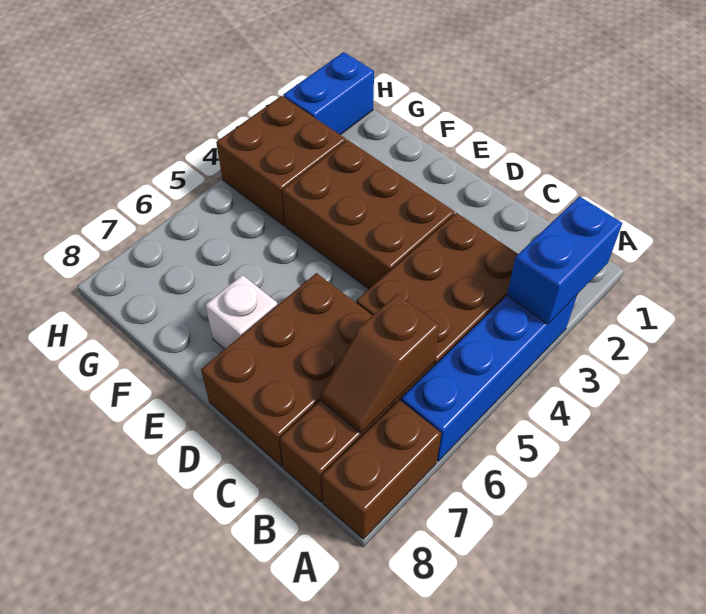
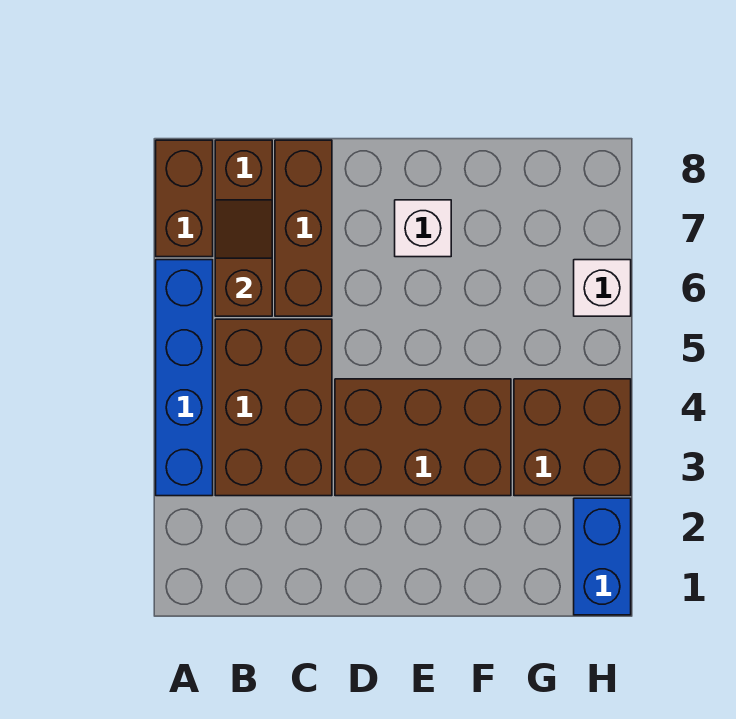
blue brick A2:A3 level 2 -> none
brown brick C6:D8 level 1 -> brown brick C6:C8 level 1
none -> white brick H6 level 1

